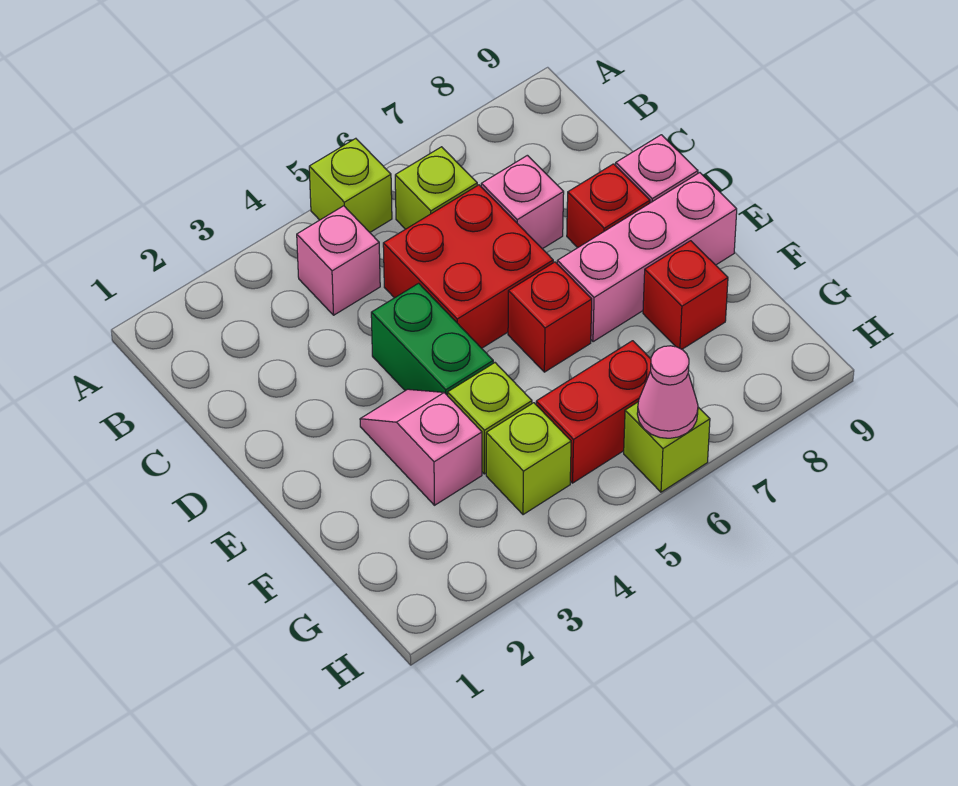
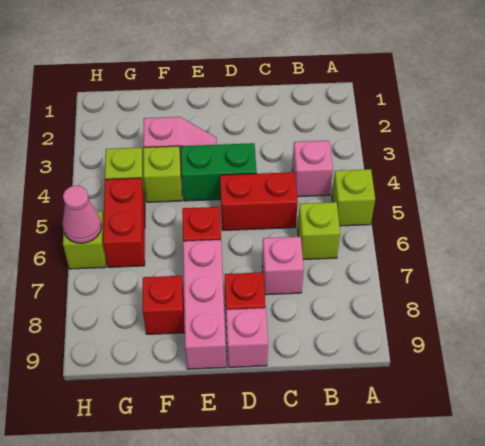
red brick C5:D6 level 1 -> red brick C5:D5 level 1

